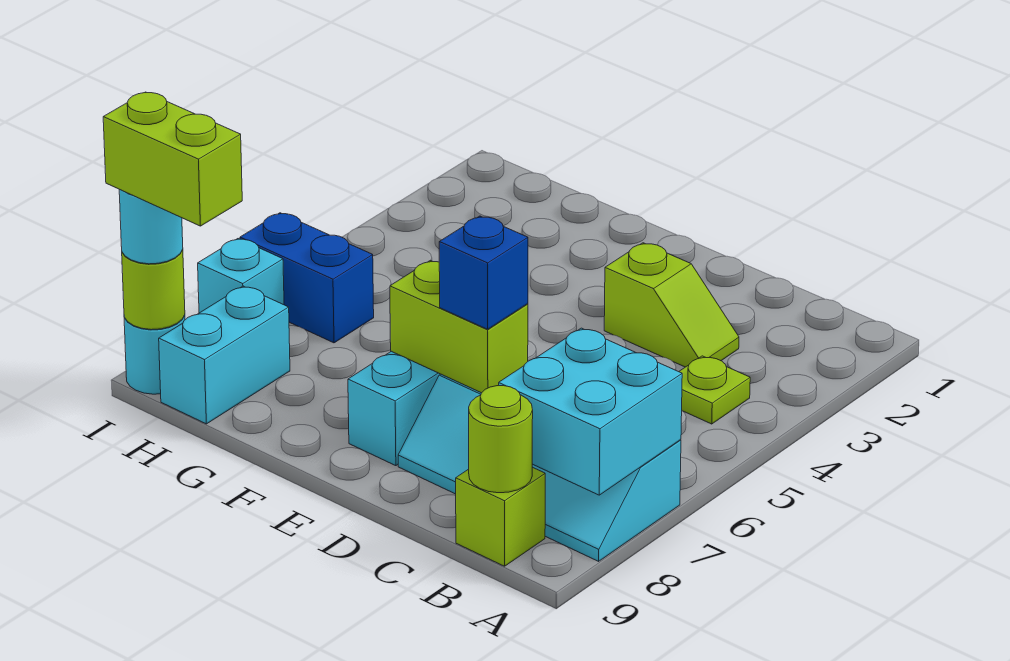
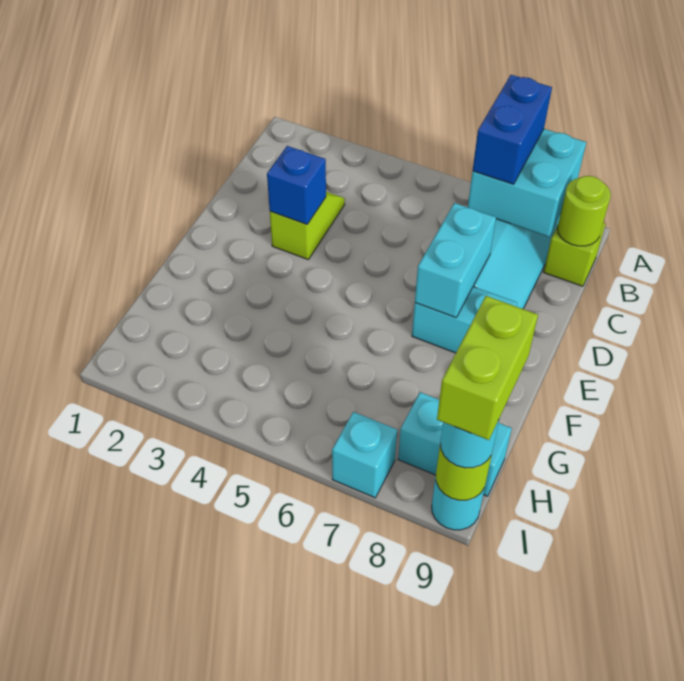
lime plate B4 level 1 -> none
lime brick D7:E7 level 2 -> cyan brick D7:E7 level 2
blue brick D7 level 3 -> blue brick D3 level 2
blue brick H6:I6 level 1 -> blue brick A7:B7 level 3

